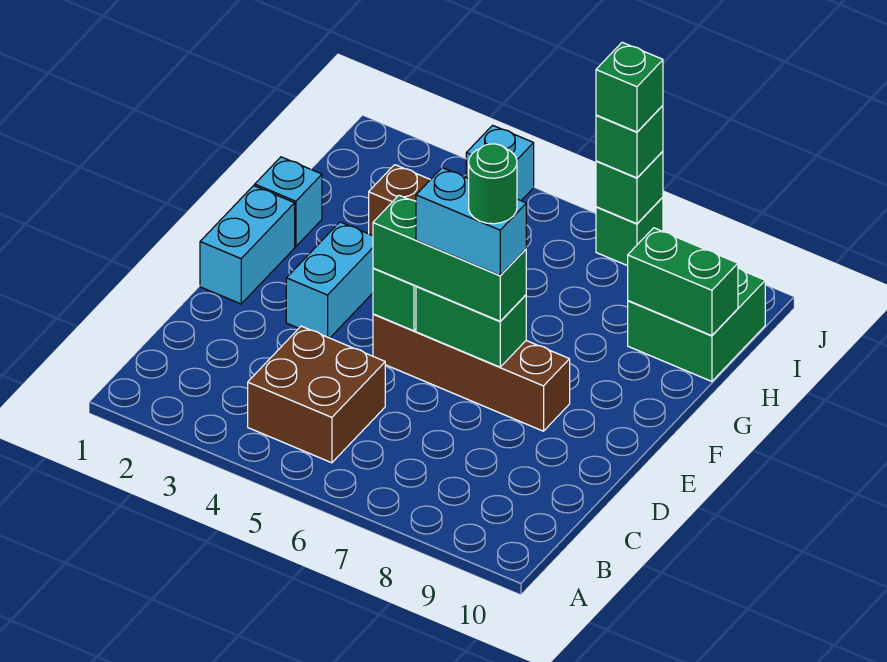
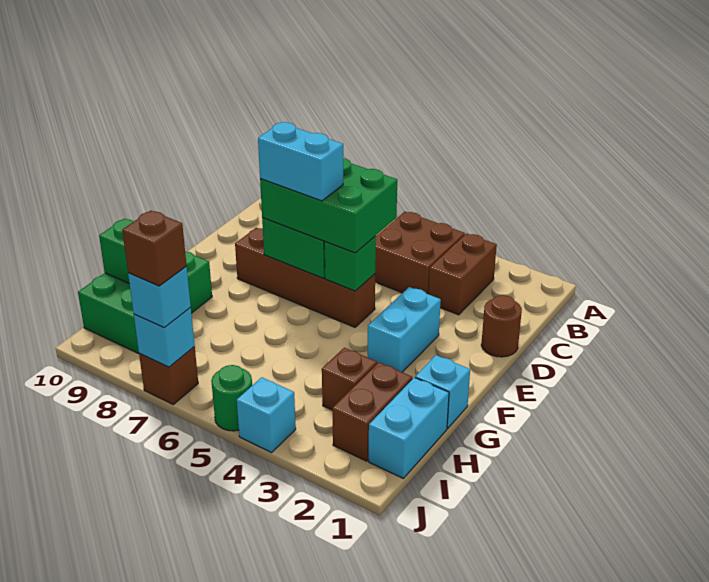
none -> brown brick B3:C3 level 1
none -> brown round brick D1 level 1
cyan brick E1:F1 level 1 -> cyan brick H1:I1 level 1
green brick E5:E7 level 3 -> green brick D5:E7 level 3
green round brick E7 level 5 -> green round brick J5 level 1
none -> brown brick H2:I2 level 1
green brick H9:I10 level 1 -> green brick G9:I10 level 1
green brick J7 level 1 -> brown brick J7 level 1
green brick J7 level 2 -> cyan brick J7 level 2
green brick J7 level 3 -> cyan brick J7 level 3
green brick J7 level 4 -> brown brick J7 level 4

